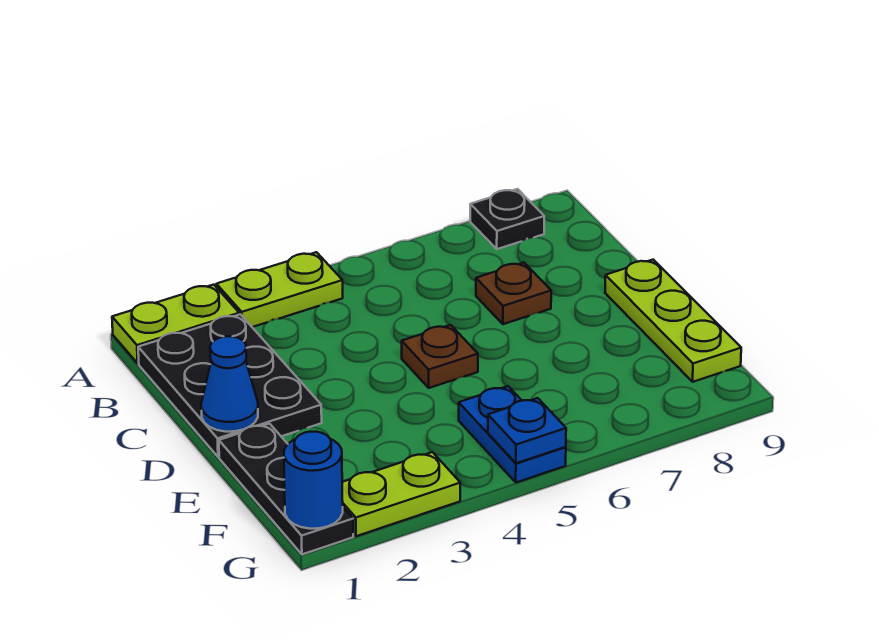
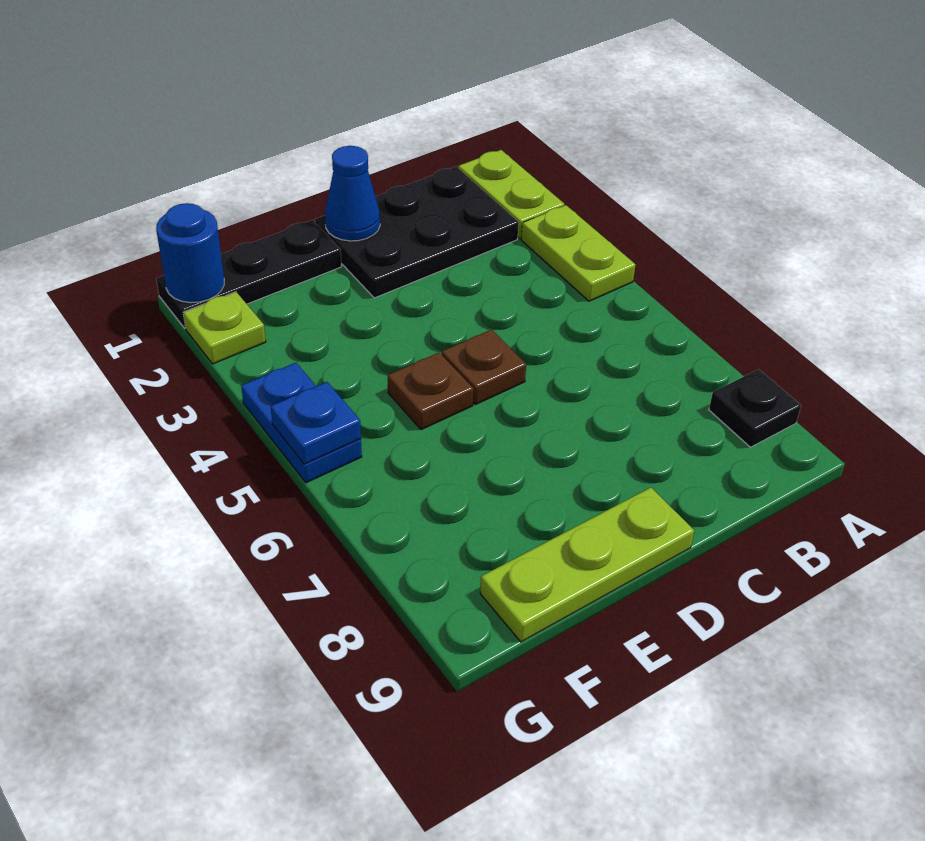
brown plate C7 level 1 -> brown plate E5 level 1
blue plate F5:G5 level 1 -> blue plate G4:G5 level 1
lime plate G2:G3 level 1 -> lime plate G2 level 1

